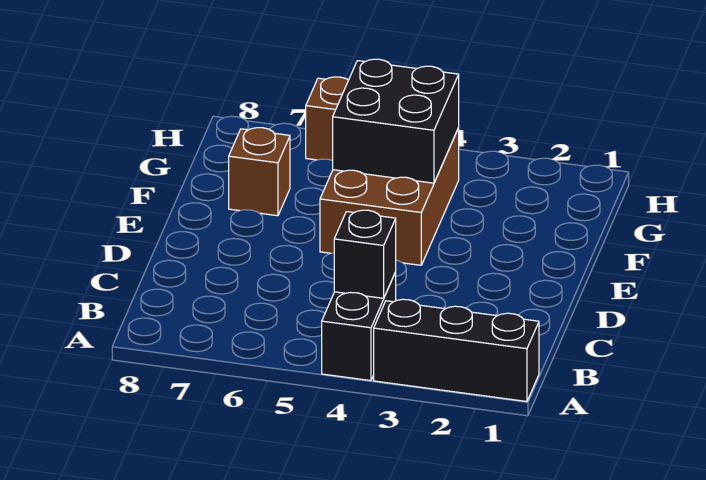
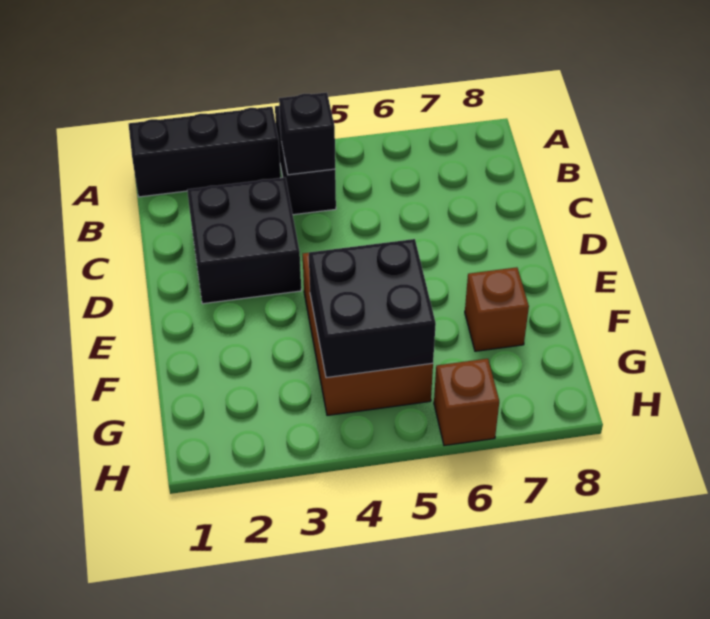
none -> black brick C2:D3 level 1

